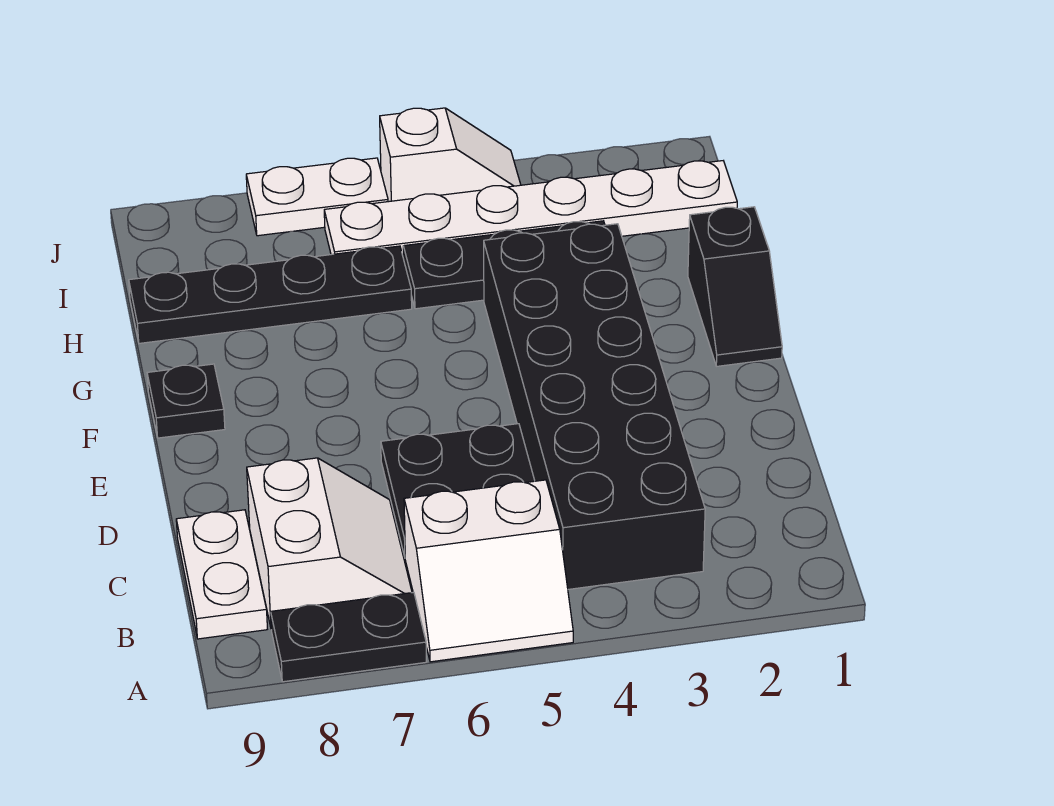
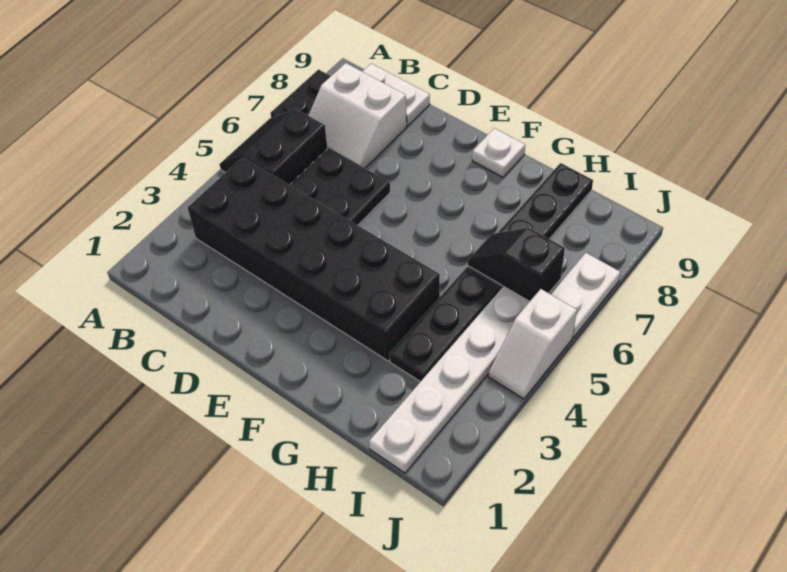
white slope A5:B6 level 1 top B -> black slope A5:B6 level 1 top B
black slope F1:G1 level 1 top G -> black slope H6:I6 level 2 top I
black plate F9 level 1 -> white plate F9 level 1

